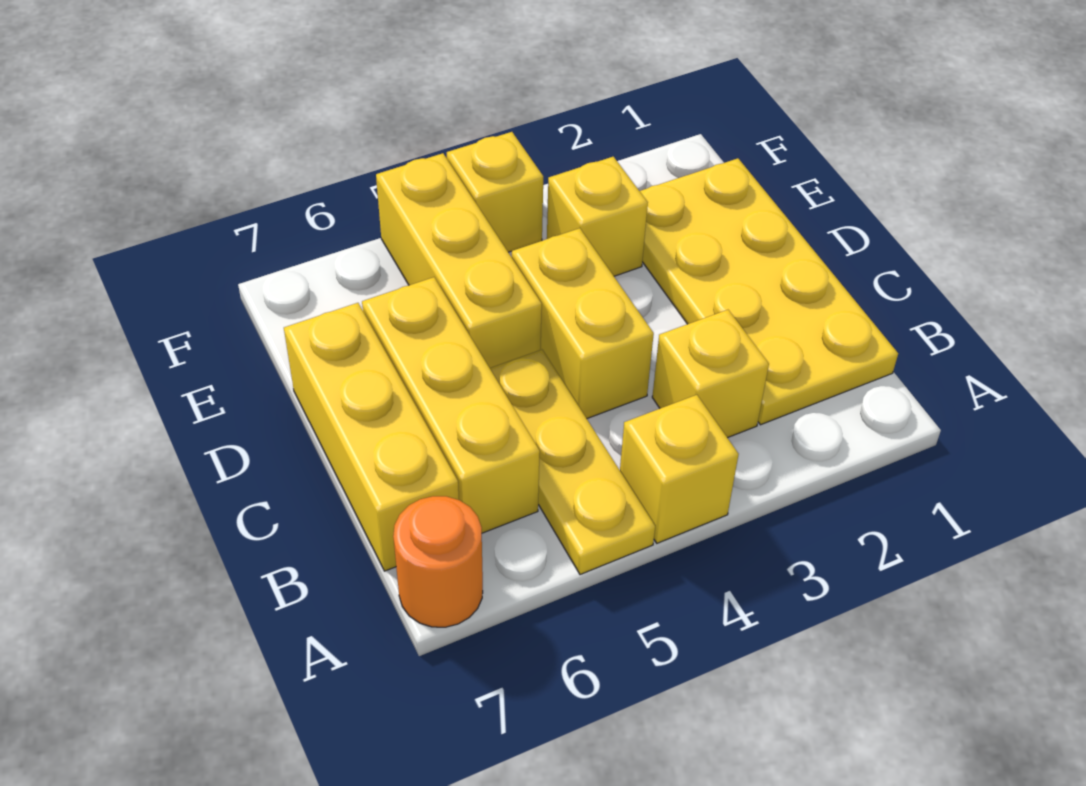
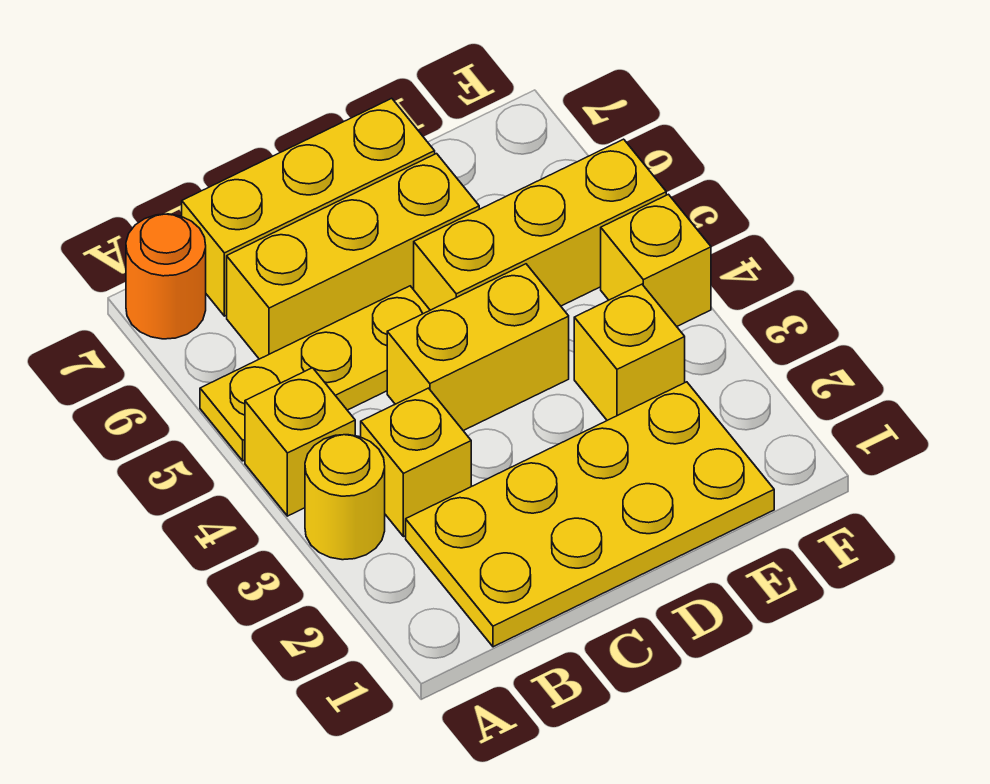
none -> yellow round brick A3 level 1

